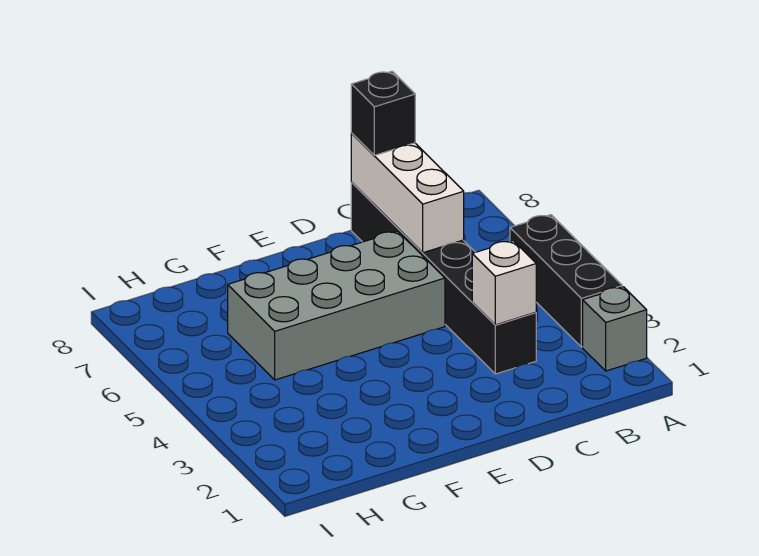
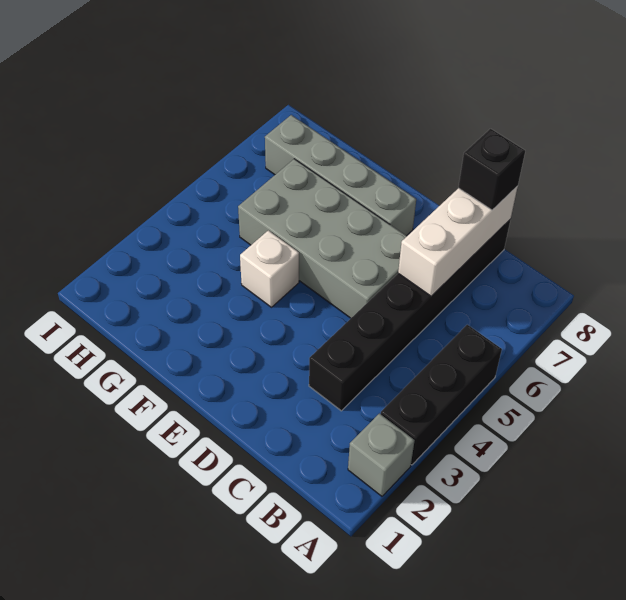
white brick C3 level 2 -> white brick F4 level 1
none -> grey brick E7:H7 level 1

